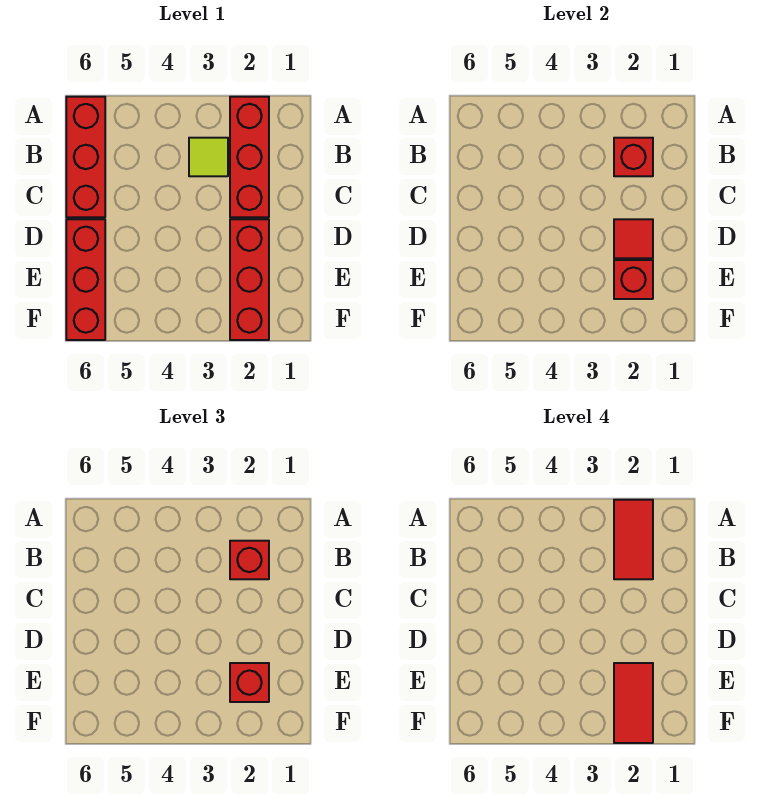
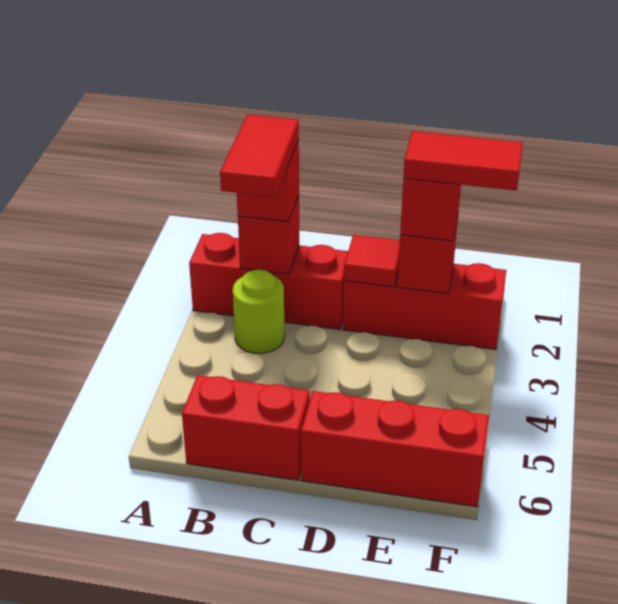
red tile A2:B2 level 4 -> red tile B2:B3 level 4
red brick A6:C6 level 1 -> red brick B6:C6 level 1
lime tile B3 level 1 -> lime round brick B3 level 1

